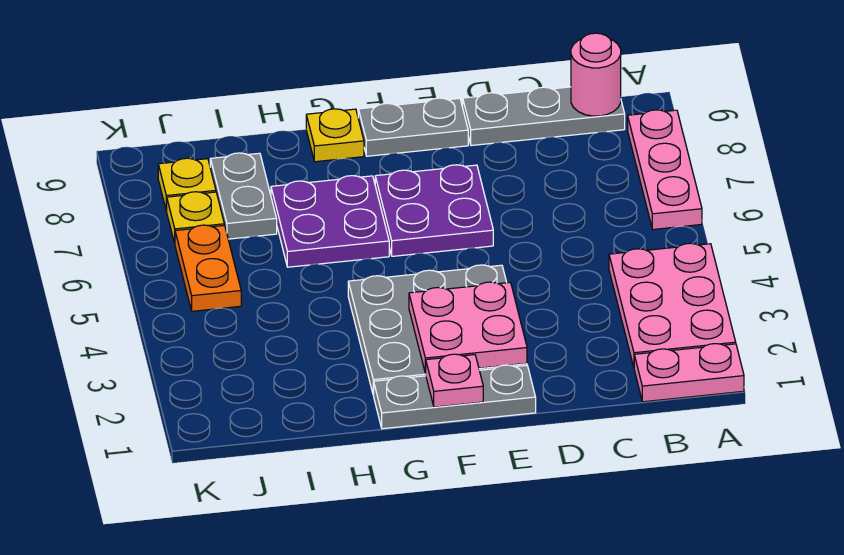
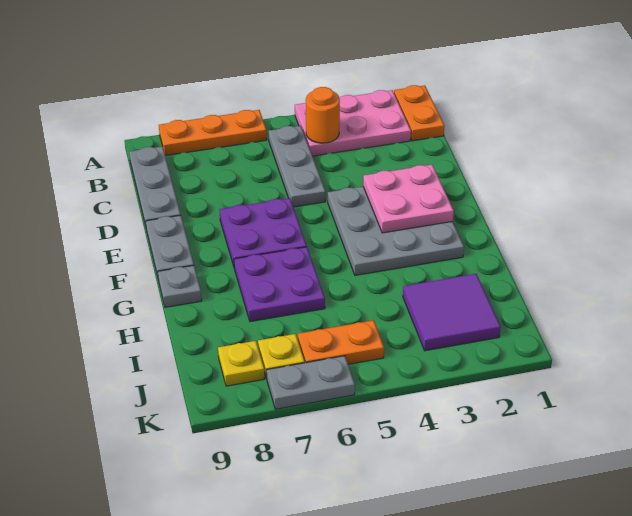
pink plate A1:B1 level 1 -> orange plate A1:B1 level 1
pink plate A6:A8 level 1 -> orange plate A6:A8 level 1
none -> orange round brick B4 level 2
pink round brick B9 level 2 -> none
grey plate E1:G1 level 1 -> grey plate B5:D5 level 1
pink plate F1 level 2 -> none
yellow plate G9 level 1 -> grey plate G9 level 1
none -> purple tile I2:J3 level 1
grey plate I7:I8 level 1 -> grey plate K6:K7 level 1

